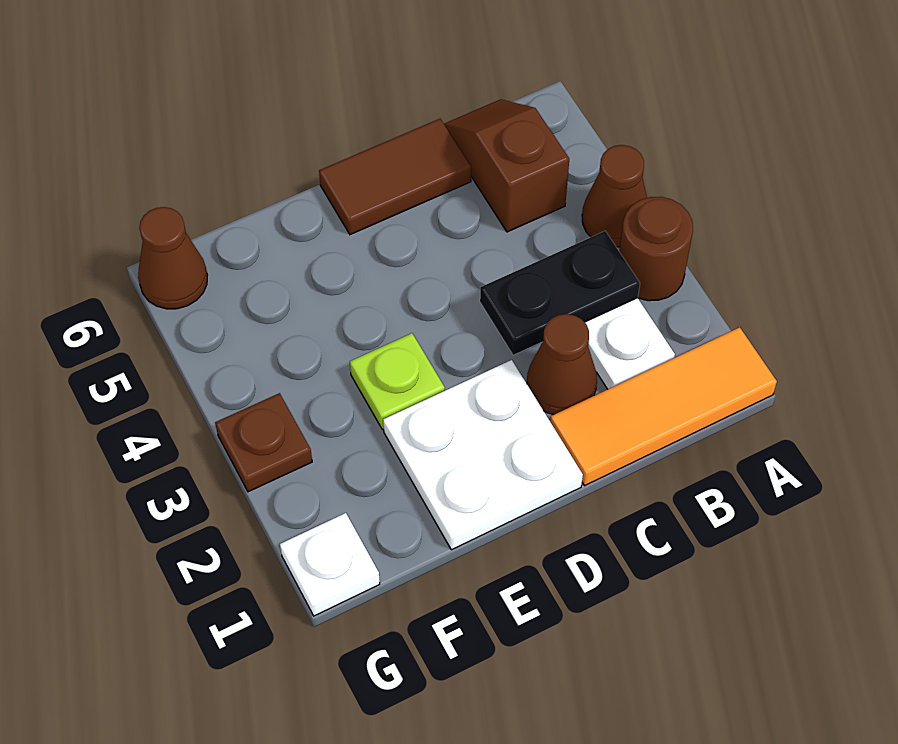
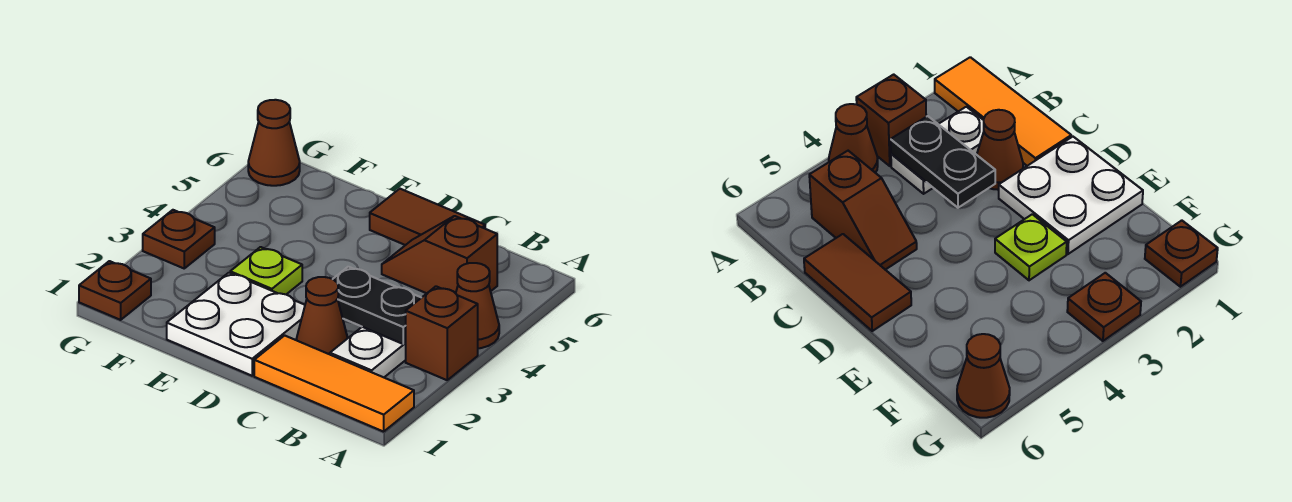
brown round brick A3 level 1 -> brown brick A3 level 1
brown slope B5:B6 level 1 top 5 -> brown slope B5:C5 level 1 top B
white plate G1 level 1 -> brown plate G1 level 1

